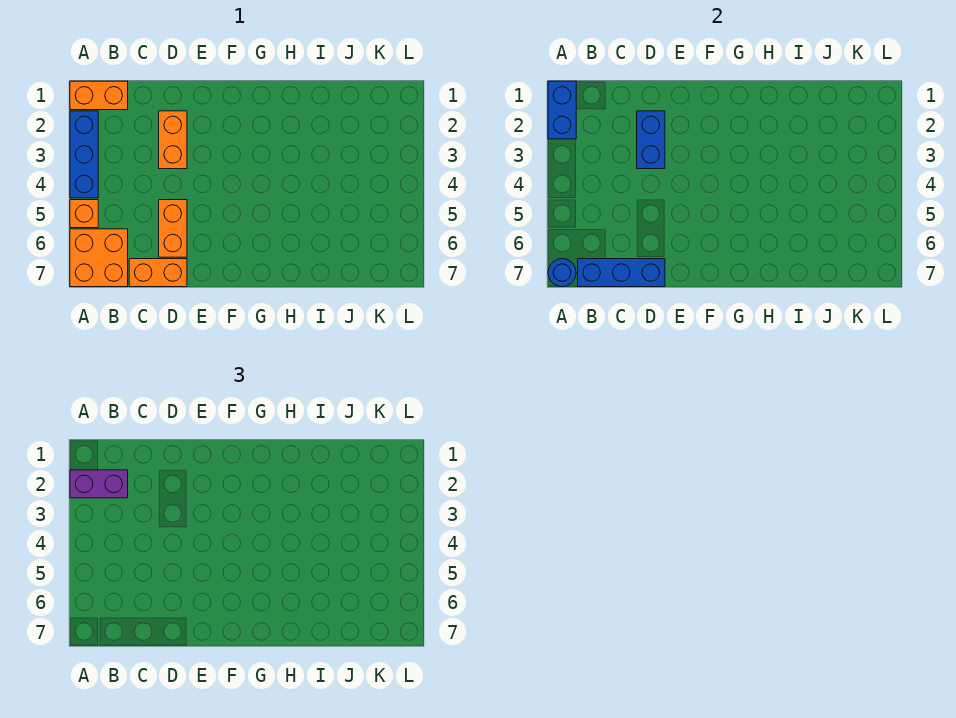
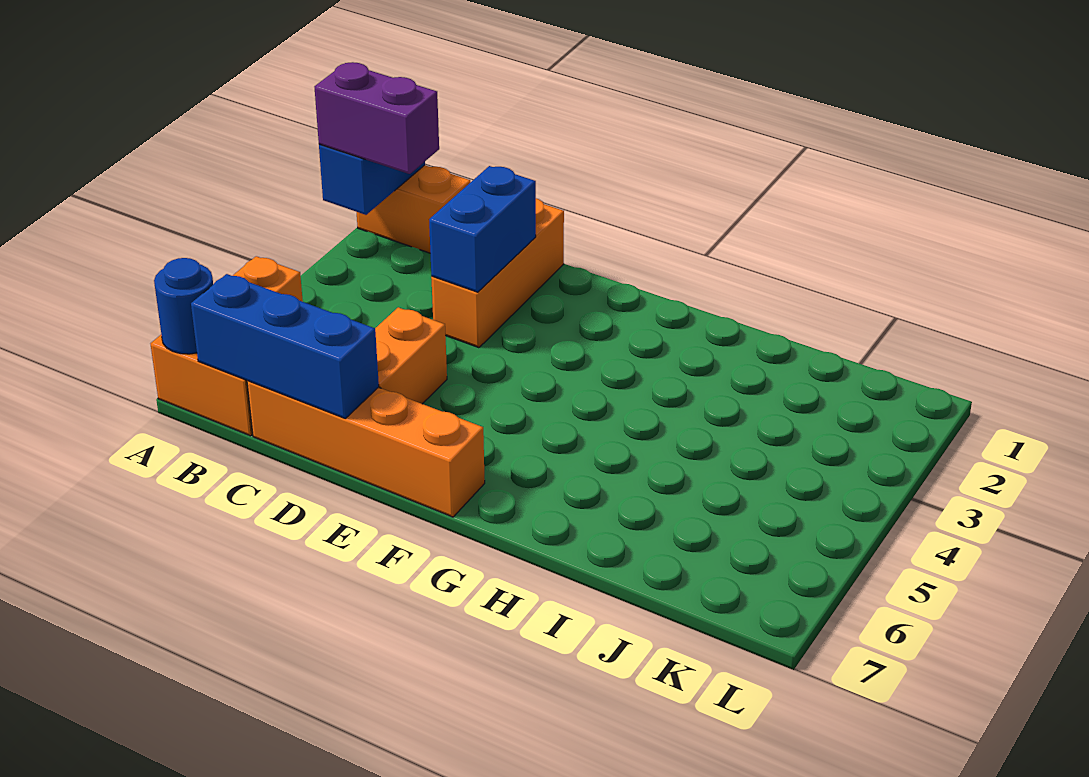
blue brick A2:A4 level 1 -> none
orange brick C7:D7 level 1 -> orange brick C7:F7 level 1
orange brick D2:D3 level 1 -> orange brick D1:D3 level 1

